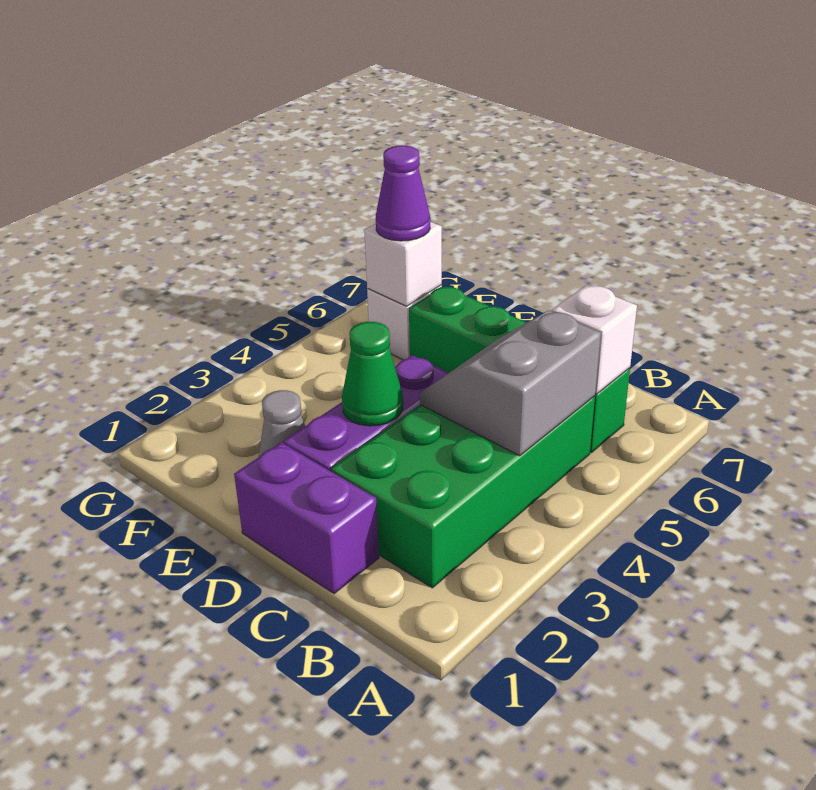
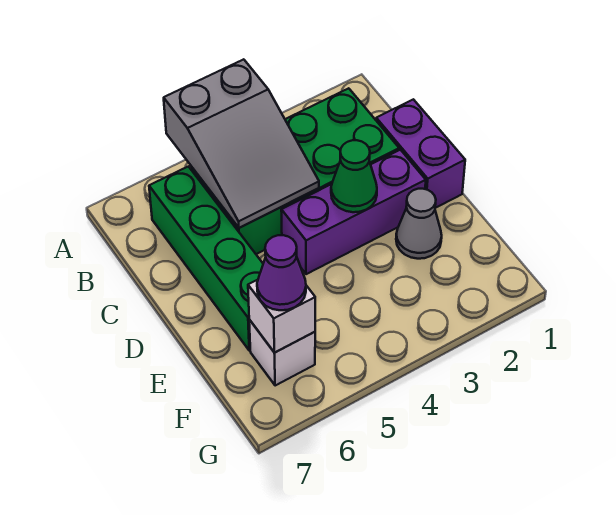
grey slope B4:C5 level 2 top B -> grey slope A4:C5 level 2 top A
white brick B6 level 2 -> none

